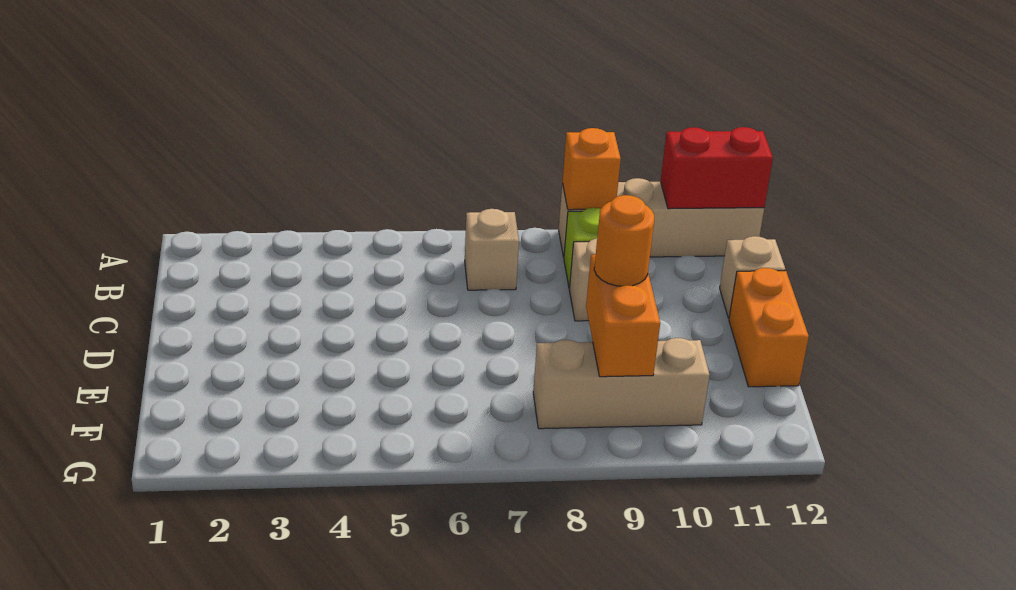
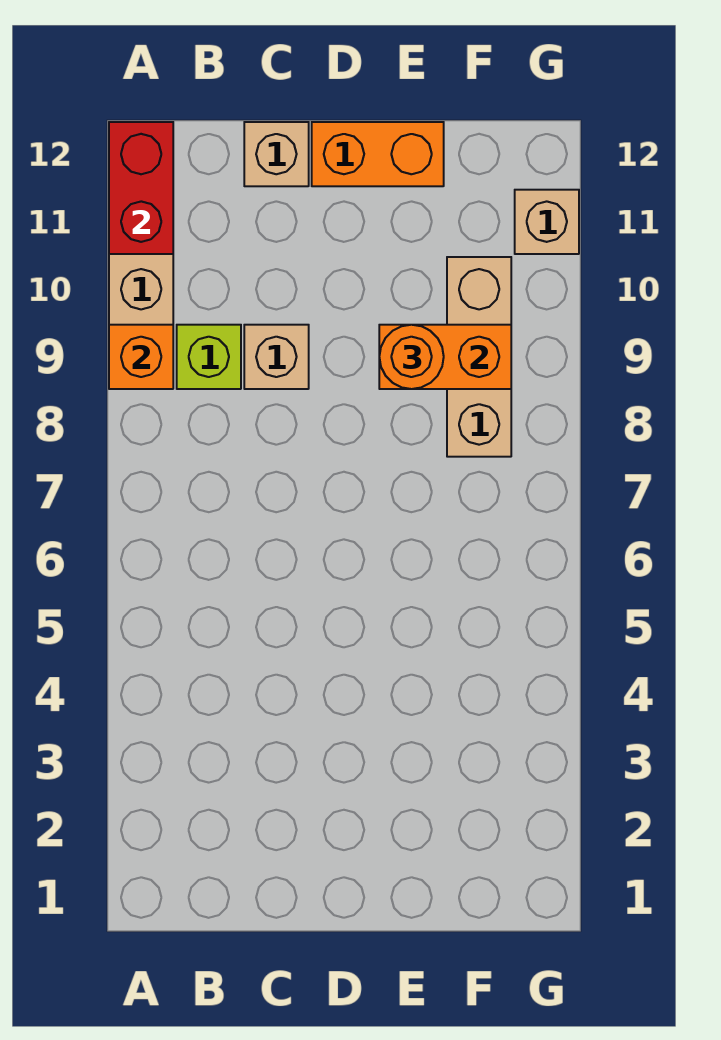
tan brick B7 level 1 -> tan brick G11 level 1

